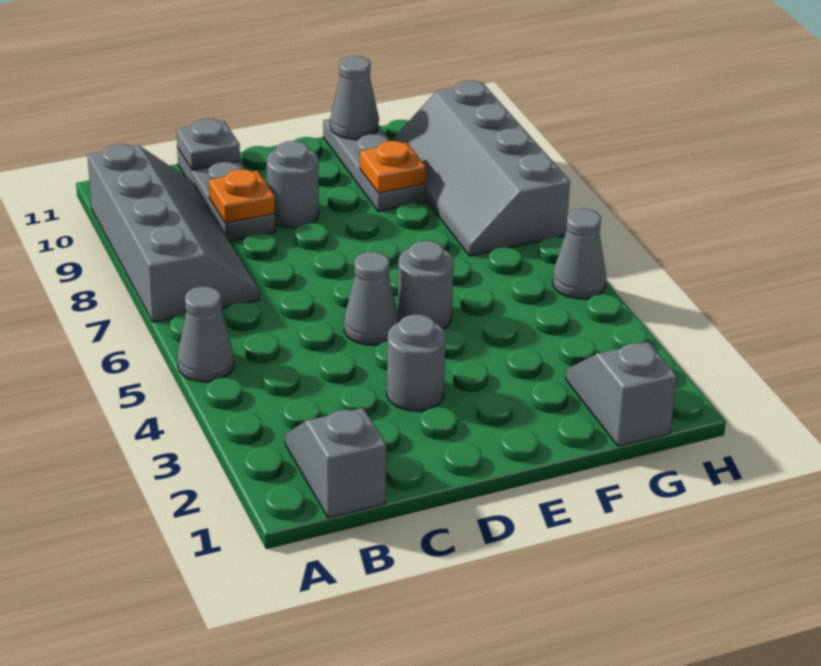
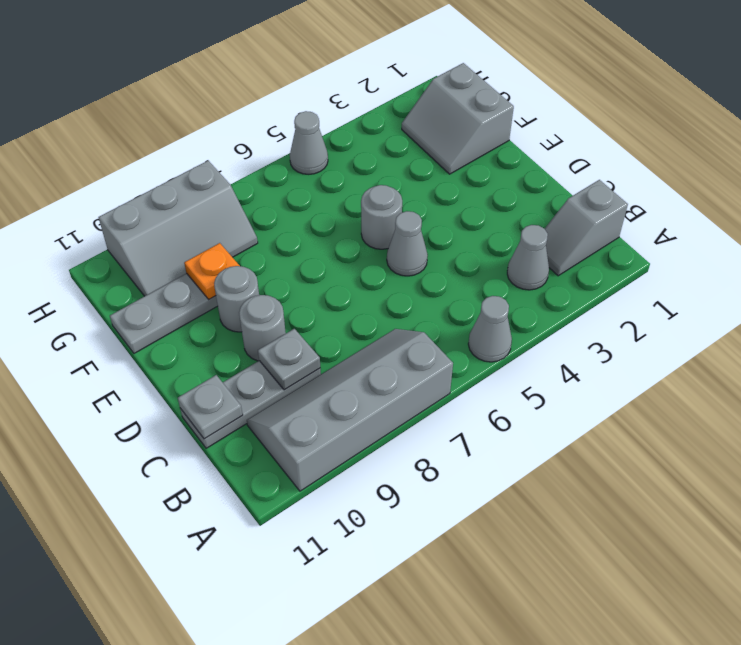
orange plate C9 level 2 -> grey plate C9 level 2
grey round brick D3 level 1 -> grey round brick E9 level 1
grey cone F11 level 2 -> grey cone B3 level 1
grey slope G1:G2 level 1 top 1 -> grey slope F1:G2 level 1 top 1
grey slope G7:H10 level 1 top H -> grey slope G8:H10 level 1 top H

